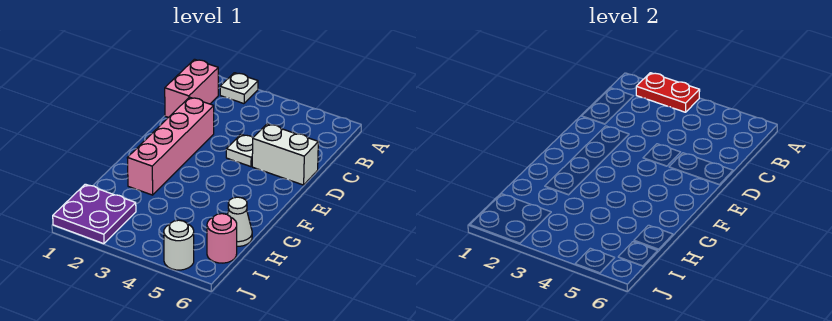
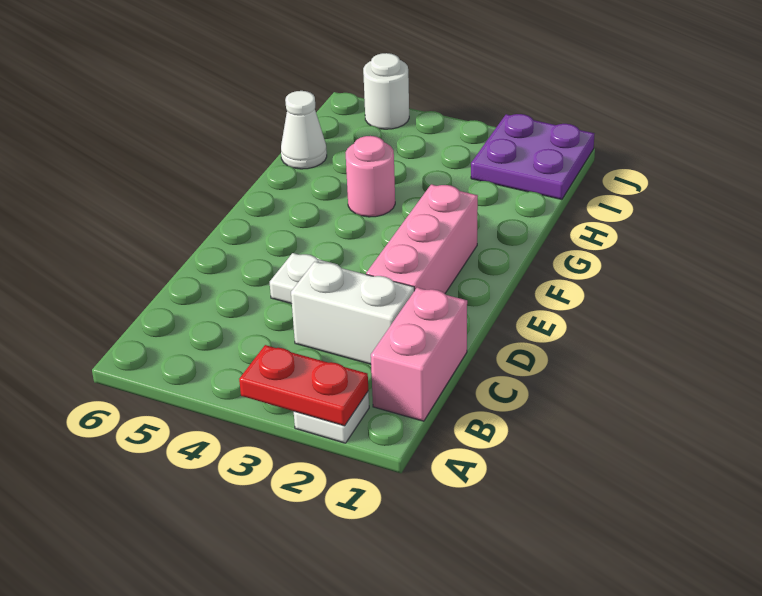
pink brick D2:G2 level 1 -> pink brick D2:F2 level 1
white brick D5:D6 level 1 -> white brick C2:C3 level 1
pink round brick I6 level 1 -> pink round brick G4 level 1

